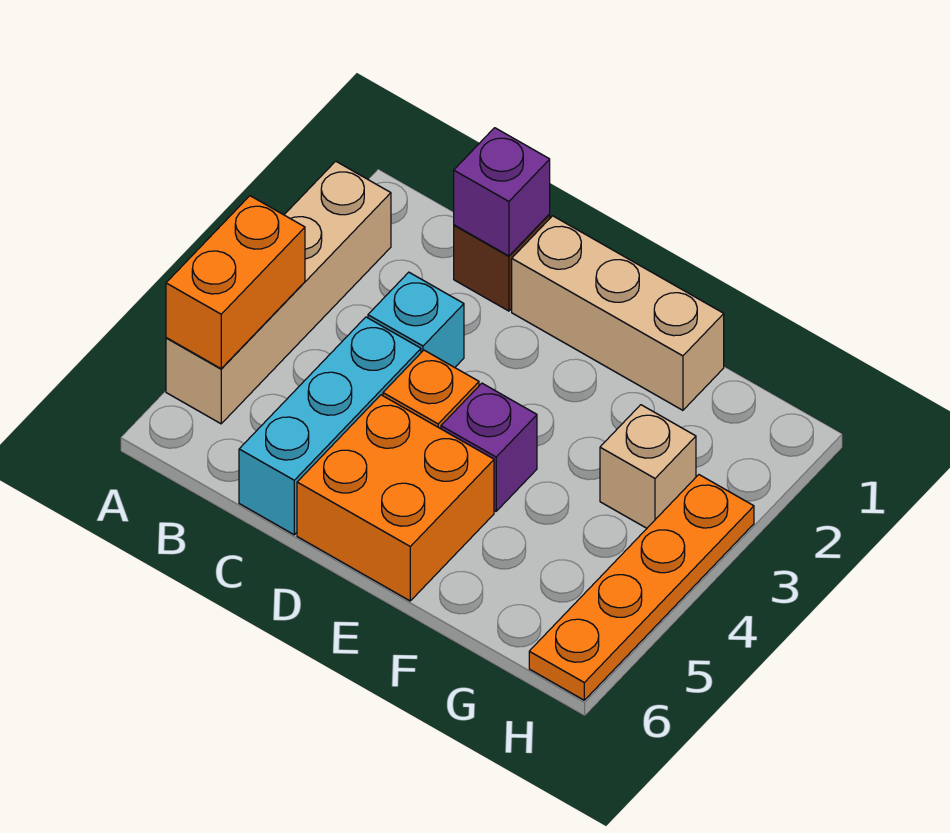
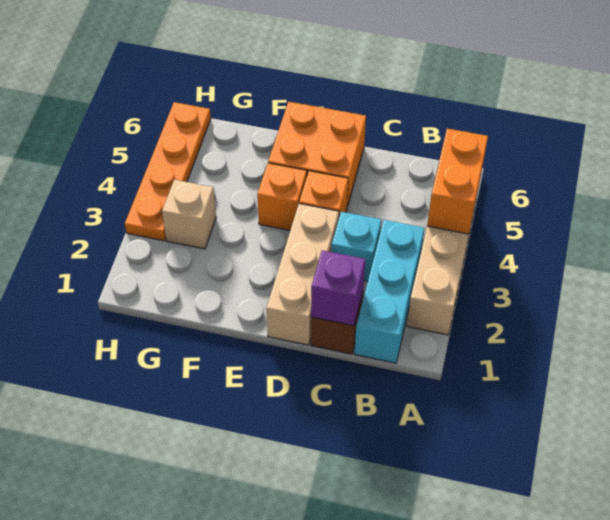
cyan brick C4:C6 level 1 -> cyan brick B1:B3 level 1
tan brick D1:F1 level 1 -> tan brick D1:D3 level 1
purple brick E4 level 1 -> orange brick E4 level 1

